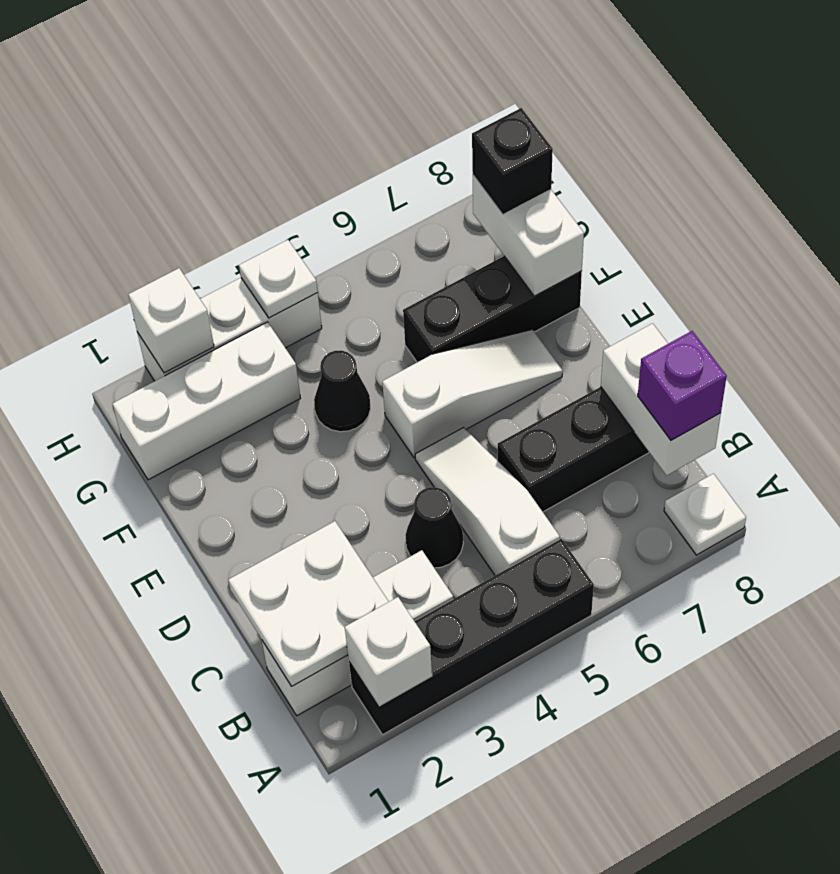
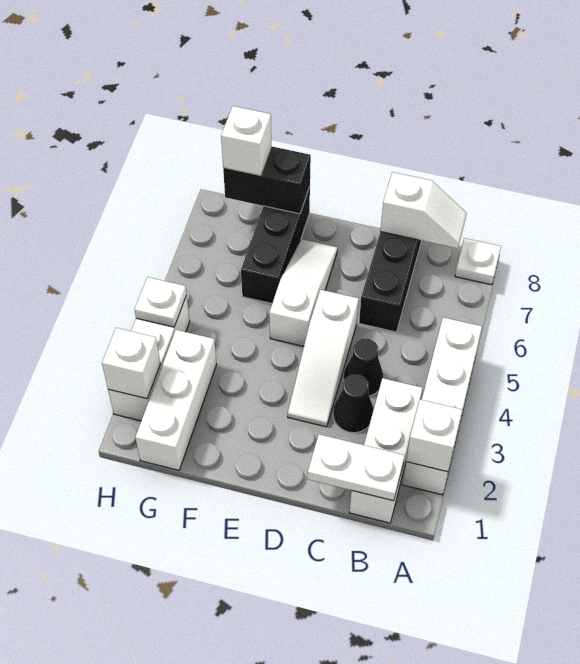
black brick A2:A5 level 1 -> white brick A2:A5 level 1
white plate B1:C2 level 2 -> white plate B1:C1 level 2
white slope B5:D5 level 1 top B -> white slope D3:D5 level 1 top 5
white brick B8:C8 level 2 -> white slope B8:C8 level 2 top C
purple brick B8 level 3 -> none
black cone F4 level 1 -> black cone C3 level 1
white brick F8:G8 level 2 -> black brick F8:G8 level 2
black brick G8 level 3 -> white brick G8 level 3

